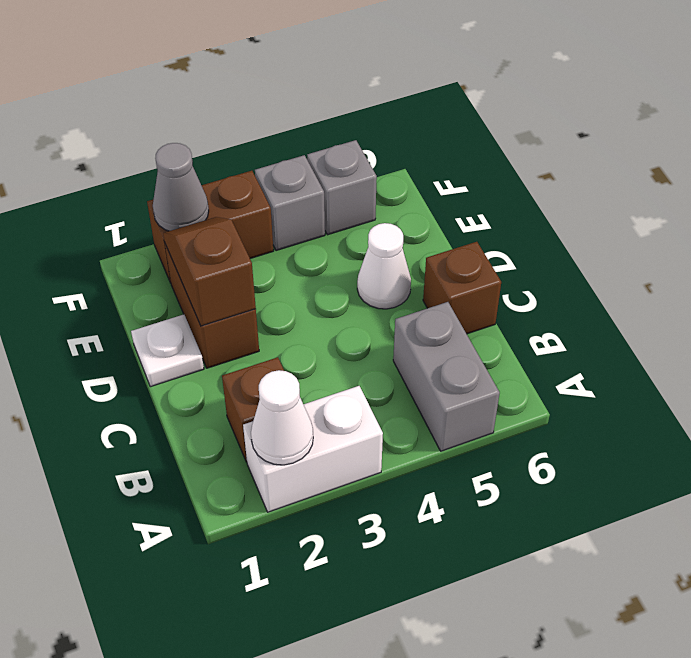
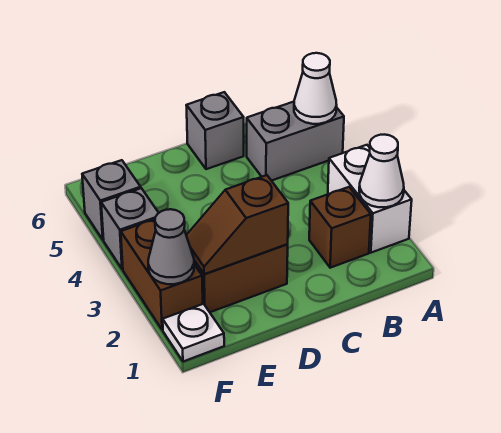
brown brick C6 level 1 -> grey brick C6 level 1
white plate D1 level 1 -> white plate F1 level 1
white cone D5 level 1 -> white cone A5 level 2

